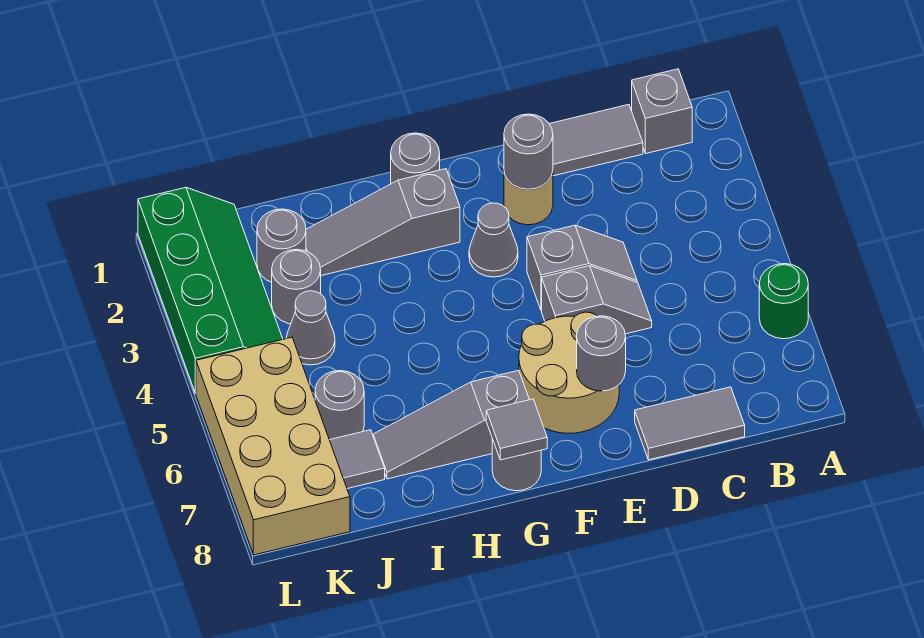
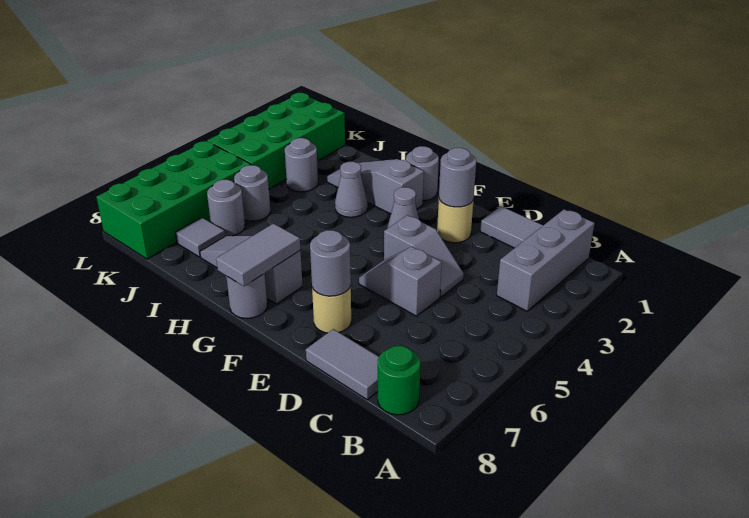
green round brick A6 level 1 -> green round brick B8 level 1
grey brick B1 level 1 -> grey brick B1:B3 level 1
grey slope D5:E5 level 1 top E -> grey slope D5:E5 level 1 top D
tan round brick E6:F7 level 1 -> tan round brick E7 level 1
grey tile G8 level 2 -> grey tile G7:G8 level 2
grey round brick J2 level 1 -> grey round brick J5 level 1
grey cone J4 level 1 -> grey cone H3 level 1
green slope K1:L4 level 1 top L -> green brick K1:L4 level 1
tan brick K5:L8 level 1 -> green brick K5:L8 level 1

